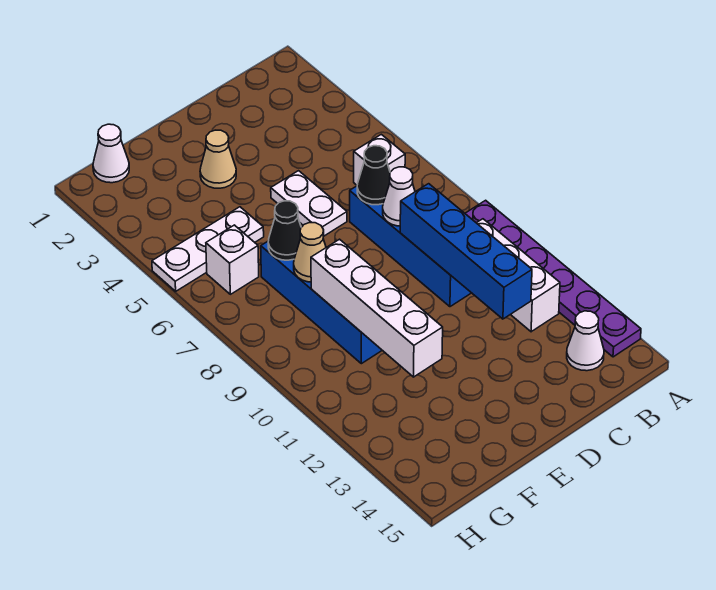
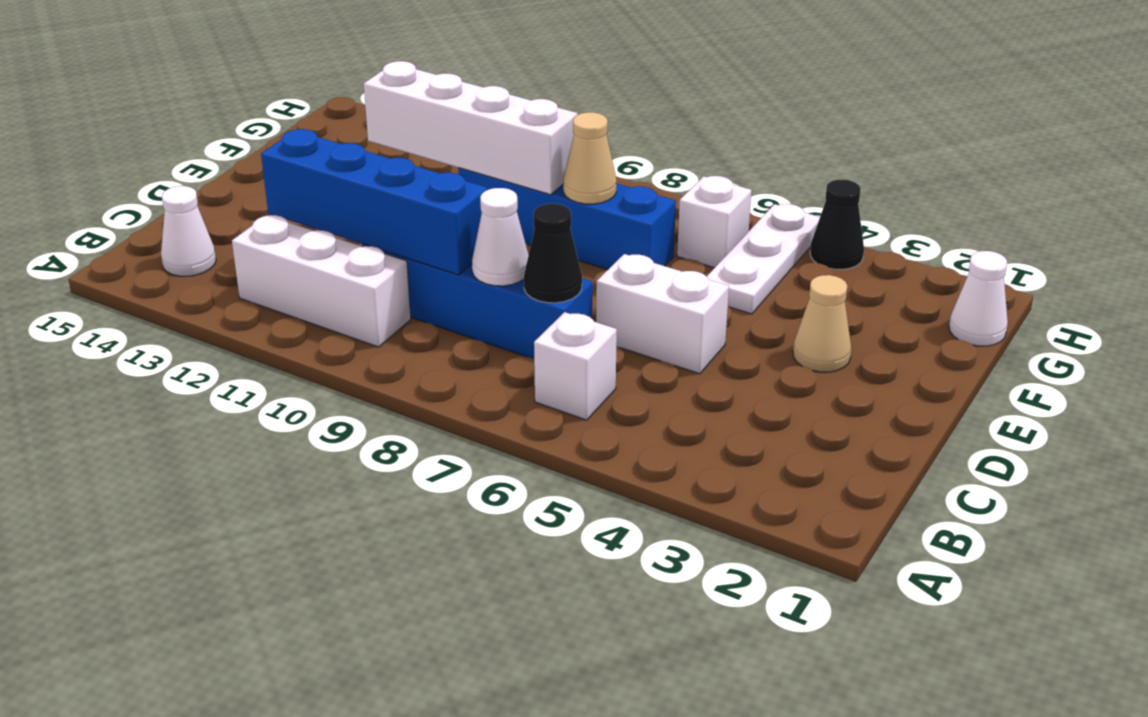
purple plate A9:A14 level 1 -> none
white plate D5:D6 level 1 -> white brick D5:D6 level 1
black cone F7 level 2 -> black cone H4 level 1

